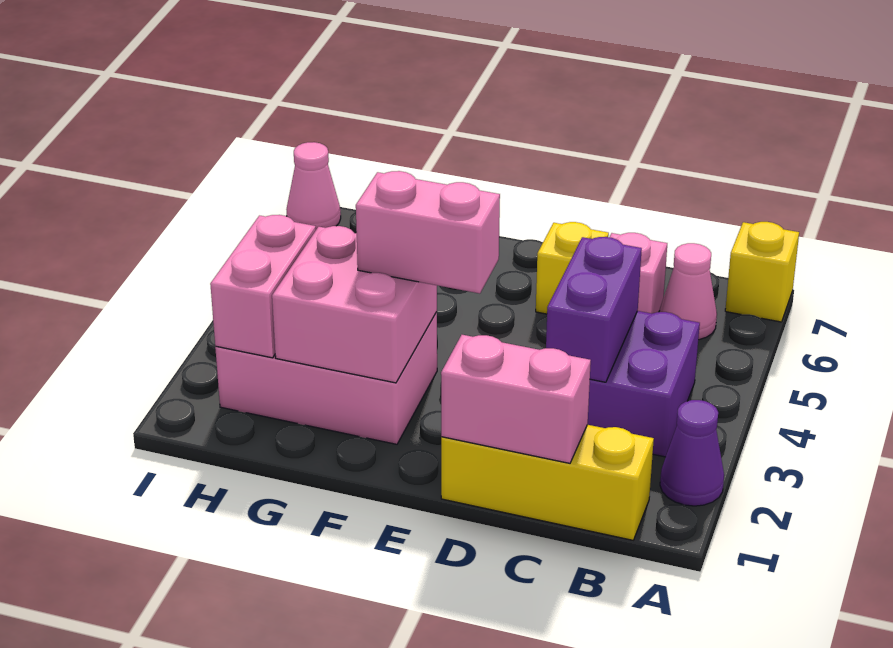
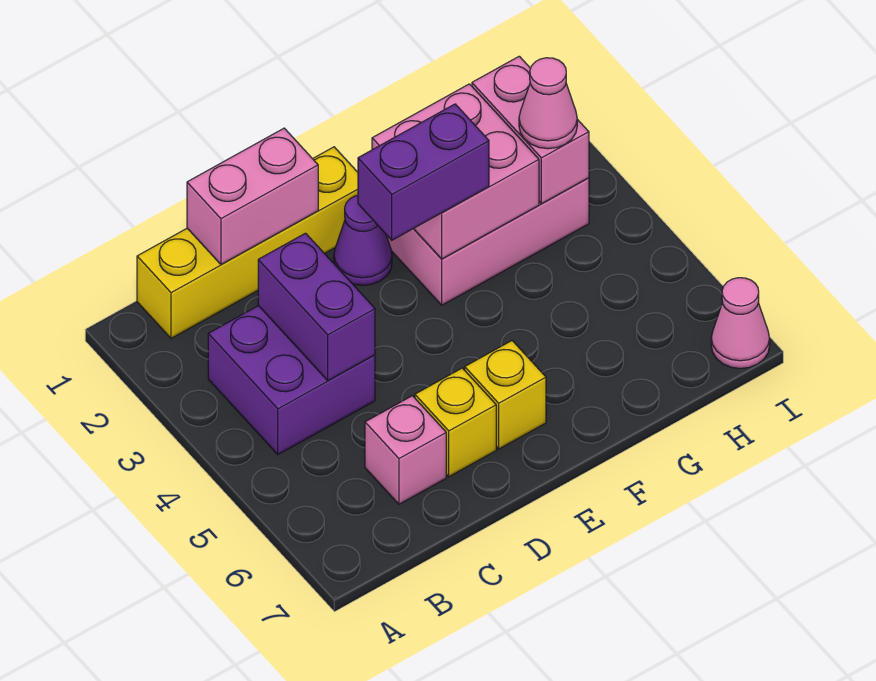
purple cone A2 level 1 -> purple cone E2 level 1
yellow brick A7 level 1 -> yellow brick E6 level 1
yellow brick B1:D1 level 1 -> yellow brick B1:E1 level 1
pink cone B6 level 1 -> pink cone H3 level 3
pink brick E3:F3 level 3 -> purple brick E3:F3 level 3

